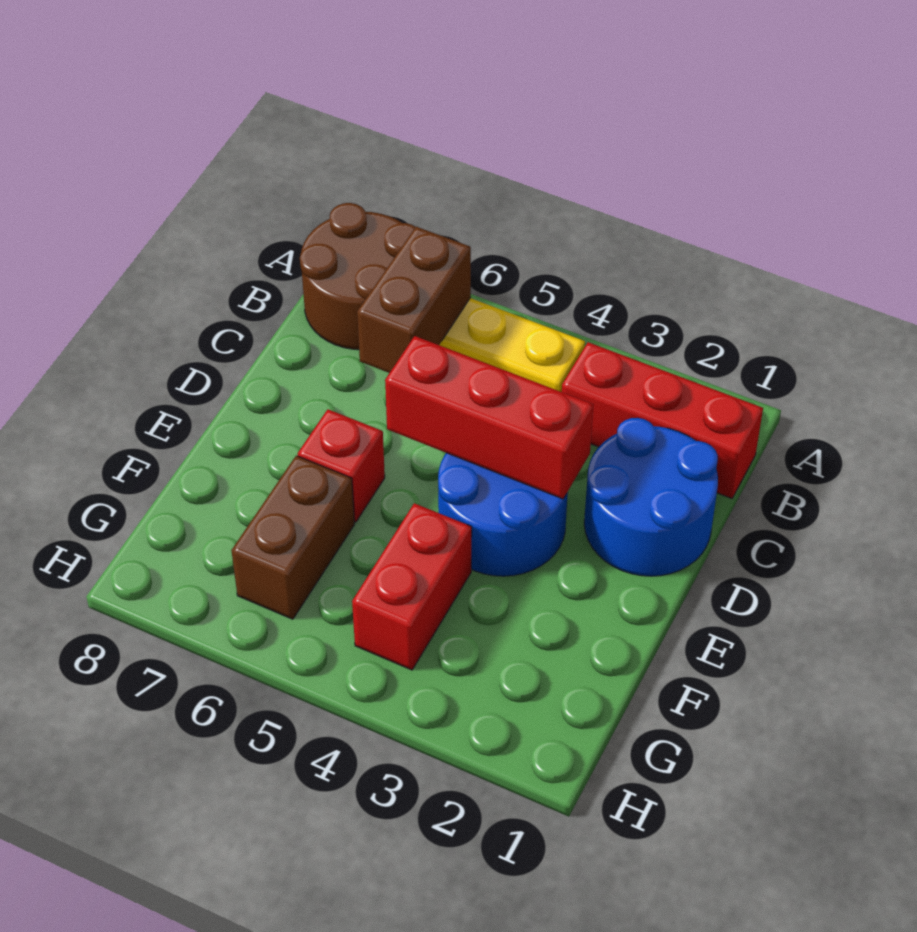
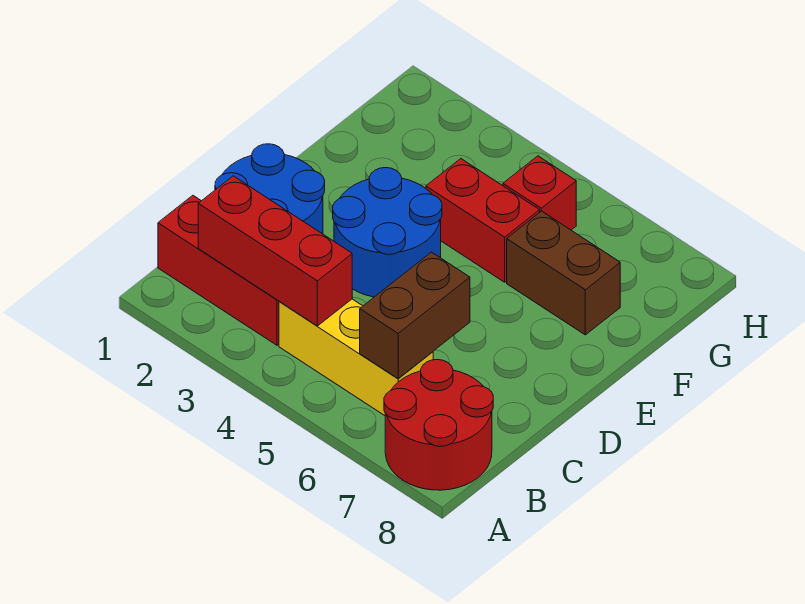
brown round brick A7:B8 level 1 -> red round brick A7:B8 level 1
red brick D3:D5 level 2 -> red brick B2:B4 level 2
red brick E6 level 1 -> red brick G5 level 1
red brick F4:G4 level 1 -> red brick F4:F5 level 1
brown brick F6:G6 level 1 -> brown brick F6:F7 level 1

